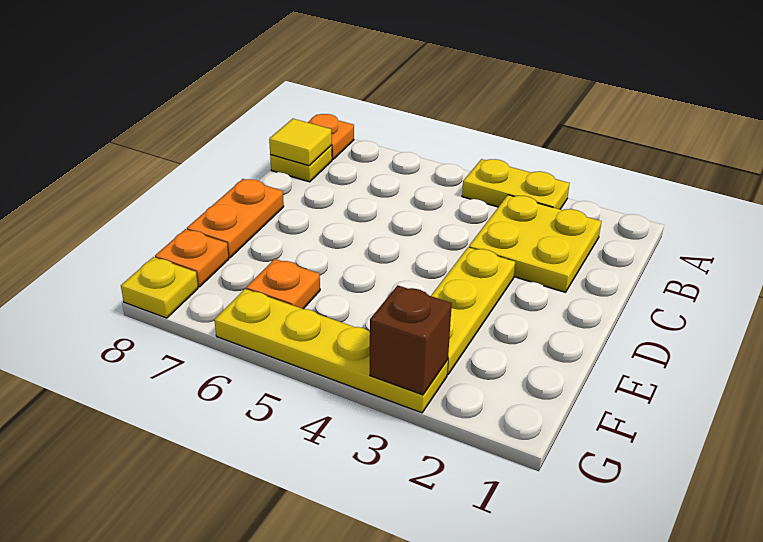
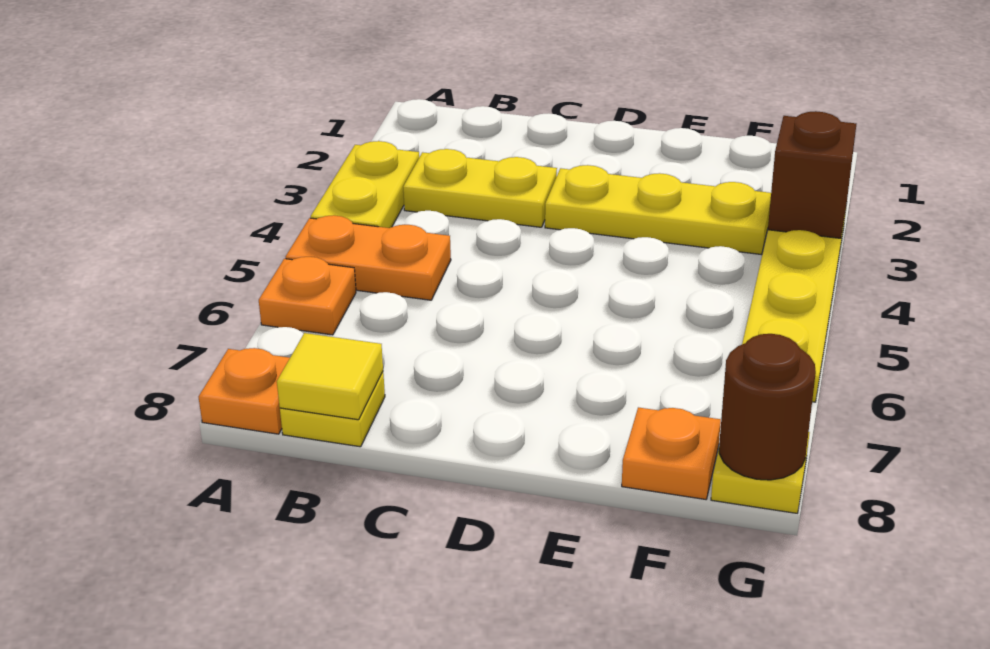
yellow plate B2:C3 level 1 -> yellow plate B3:C3 level 1
orange plate D8:E8 level 1 -> orange plate A5:B5 level 1
orange plate F6 level 1 -> orange plate A6 level 1
none -> brown round brick G8 level 2

